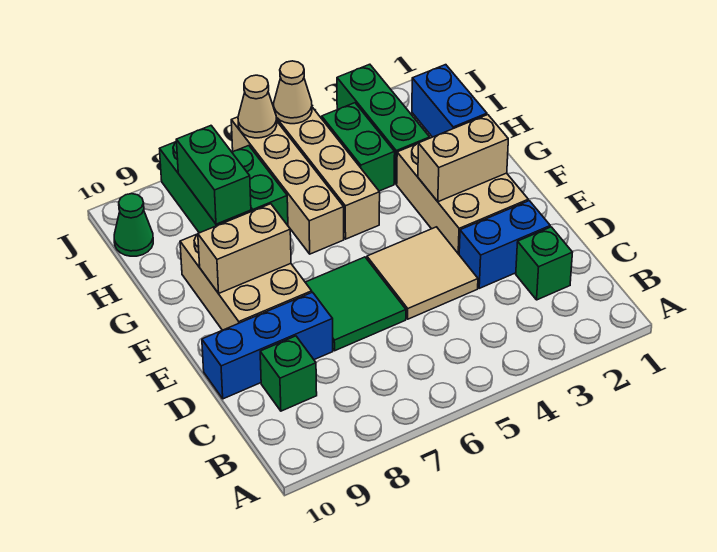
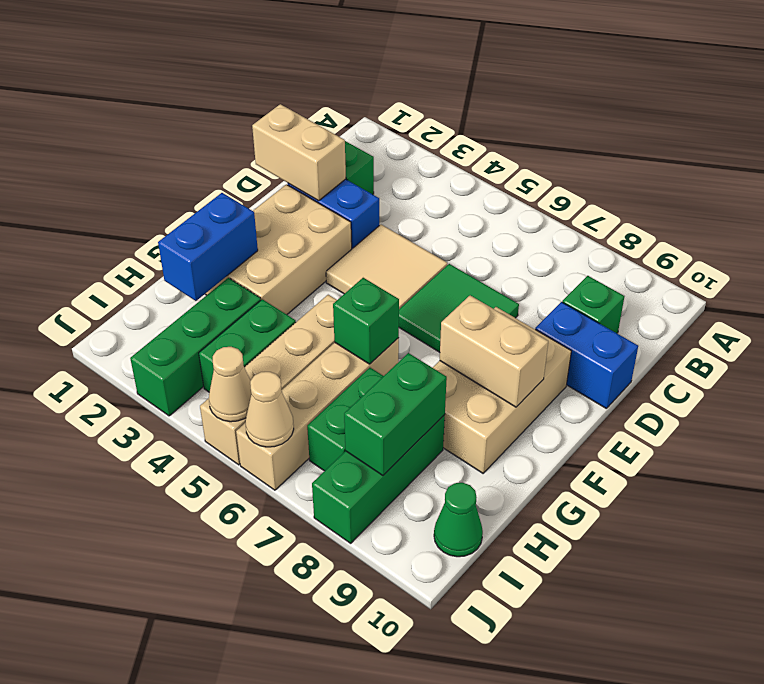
blue brick D8:D10 level 1 -> blue brick D9:D10 level 1
tan brick F2:F3 level 2 -> tan brick D1:D2 level 2
none -> green brick G6 level 2

